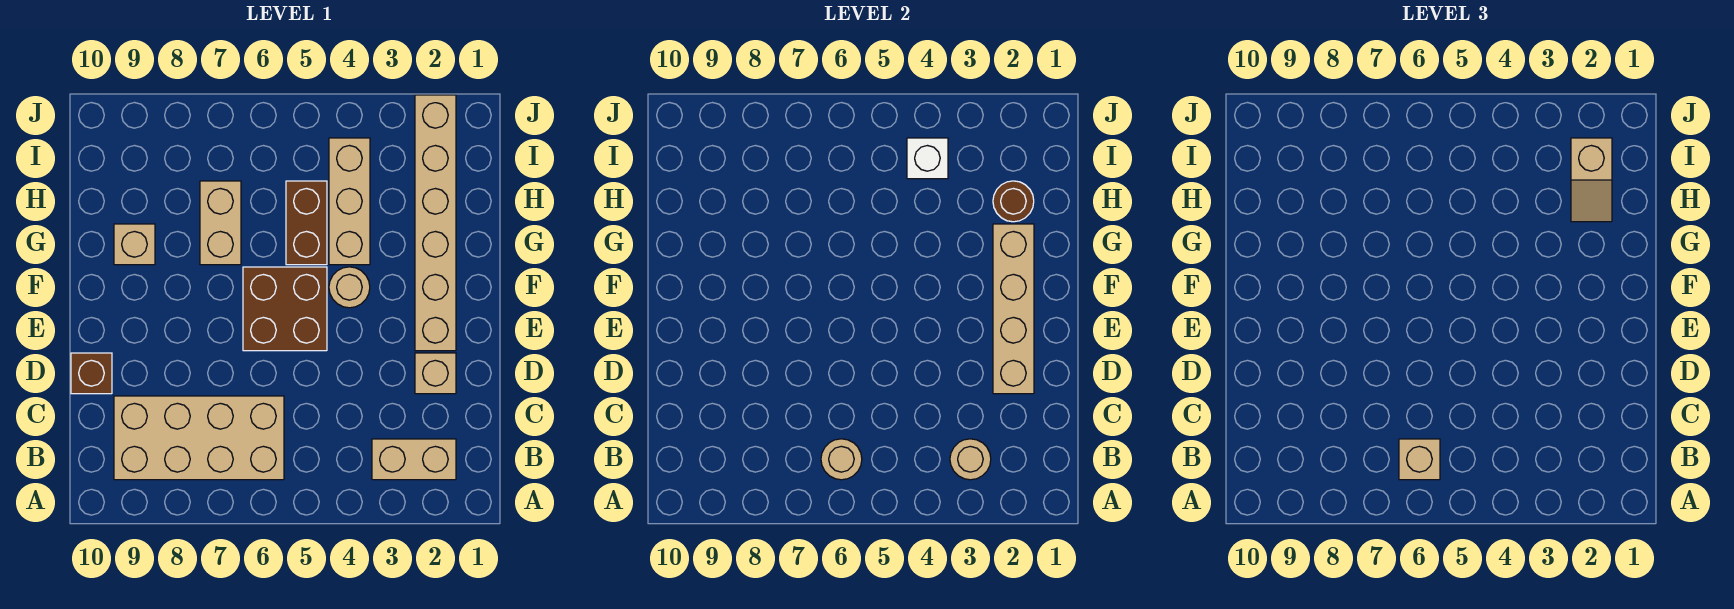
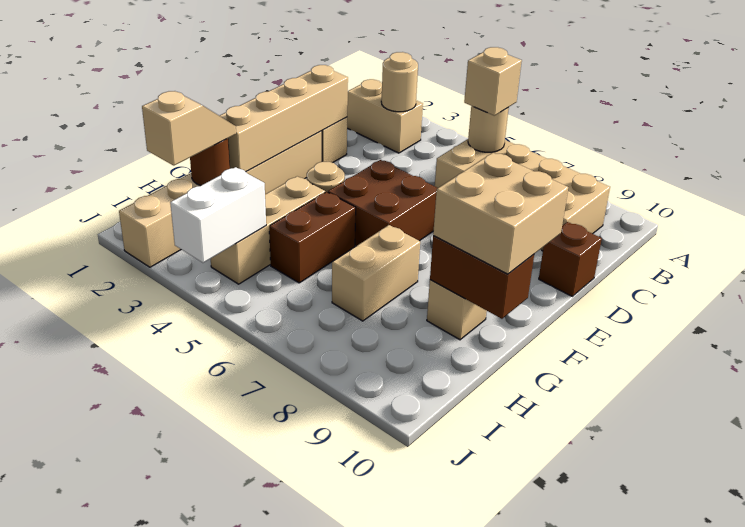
none -> tan brick F9:G10 level 3
none -> brown brick G9:G10 level 2
white brick I4 level 2 -> white brick I4:J4 level 2

